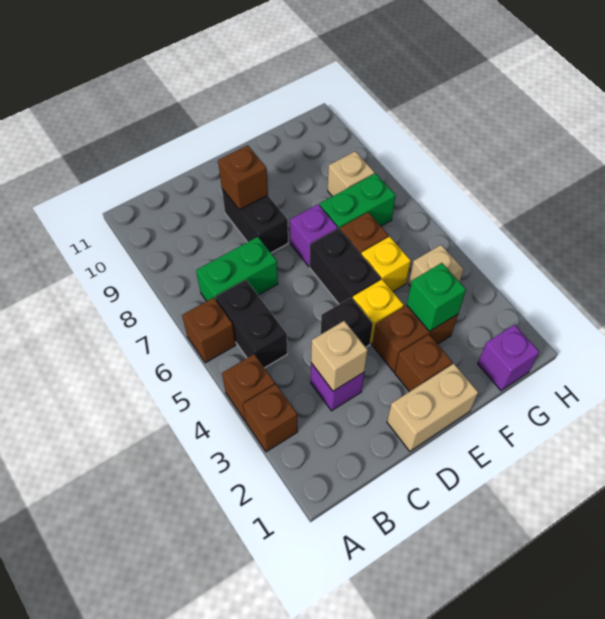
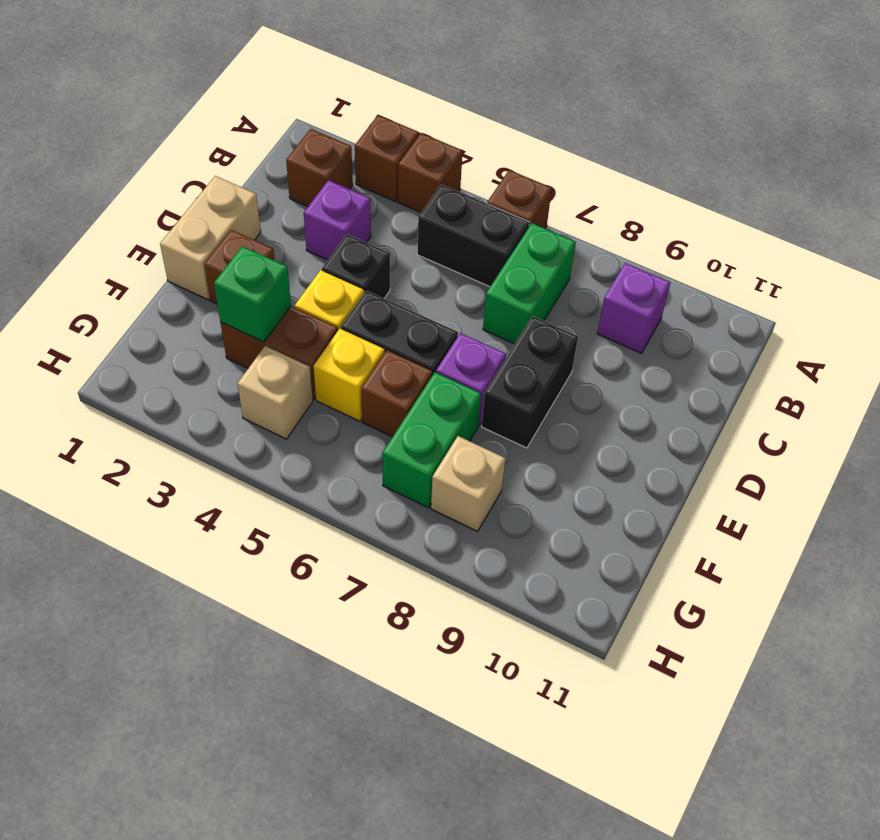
tan brick C3 level 2 -> none
black brick D8:D9 level 1 -> black brick D8:E8 level 1
brown brick D9 level 2 -> brown brick B2 level 1
brown brick E3:F3 level 1 -> brown brick F3:F4 level 1
purple brick G1 level 1 -> purple brick B9 level 1

